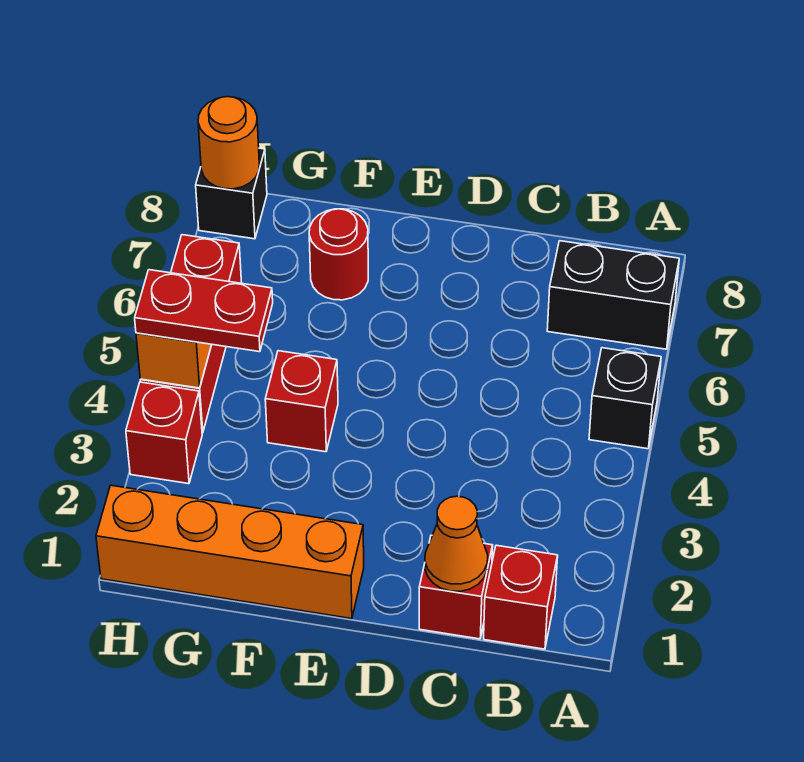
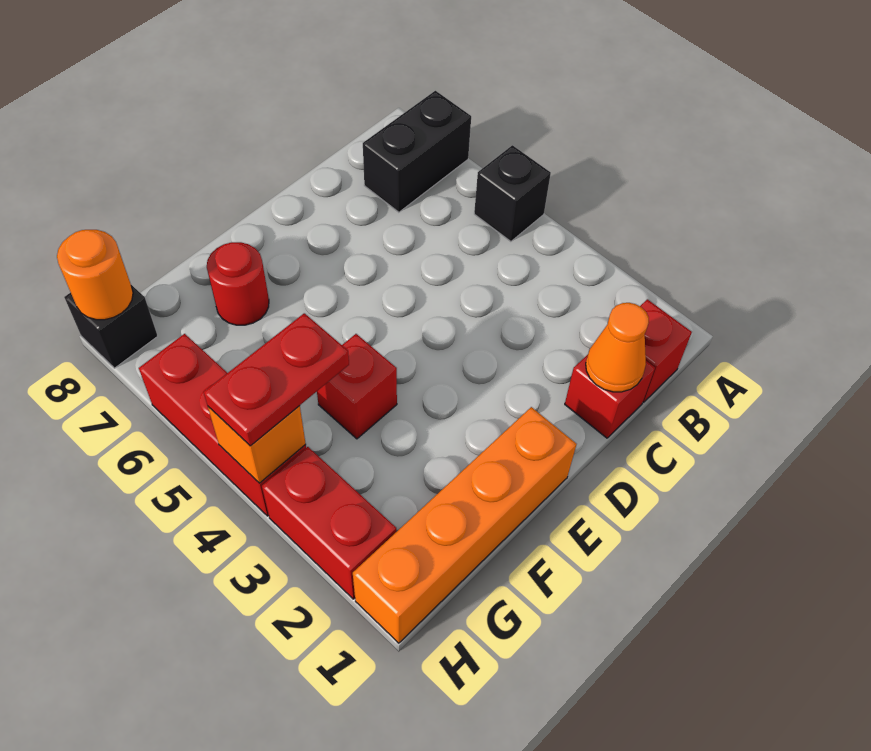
red brick H3 level 1 -> red brick H2:H3 level 1

